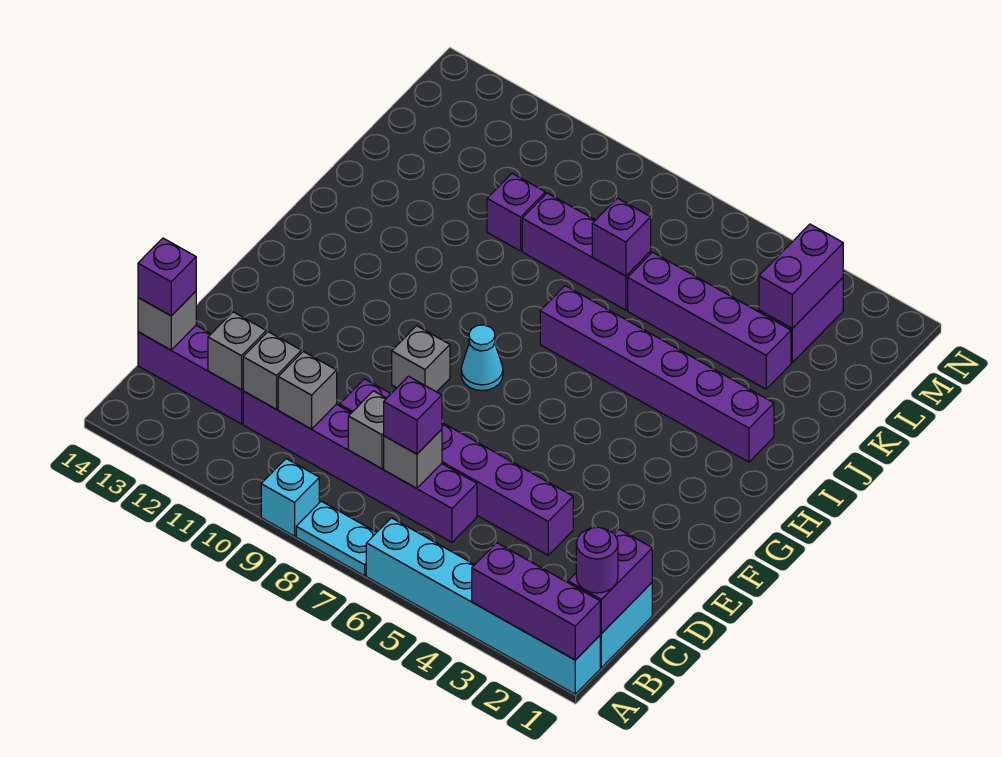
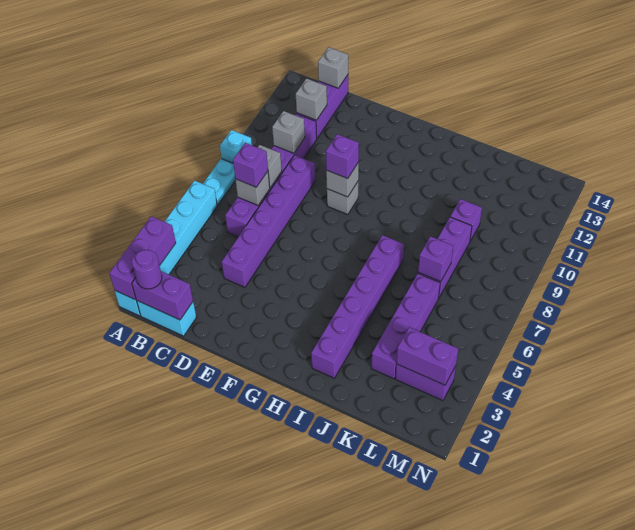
grey brick C11 level 2 -> grey brick F9 level 2
purple brick C14 level 3 -> purple brick F9 level 3
cyan cone G8 level 1 -> none

